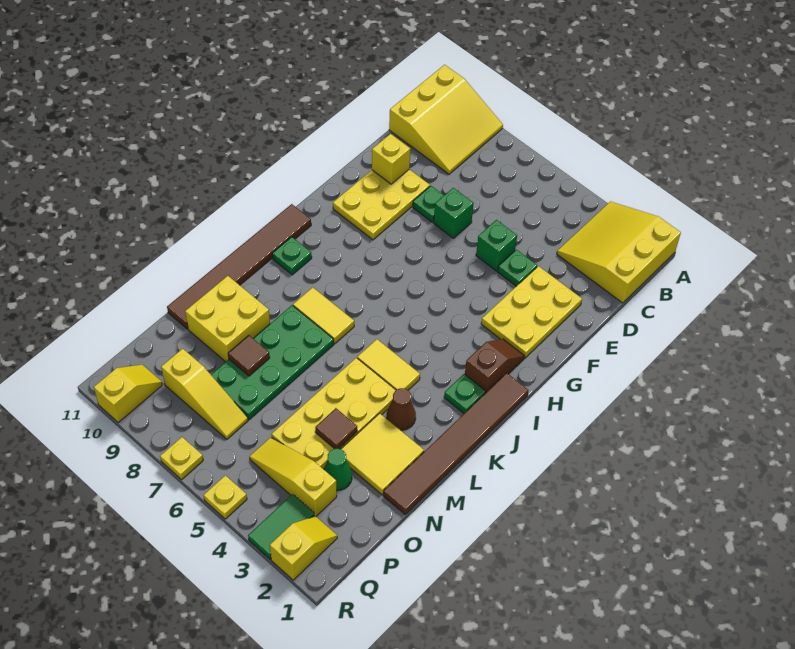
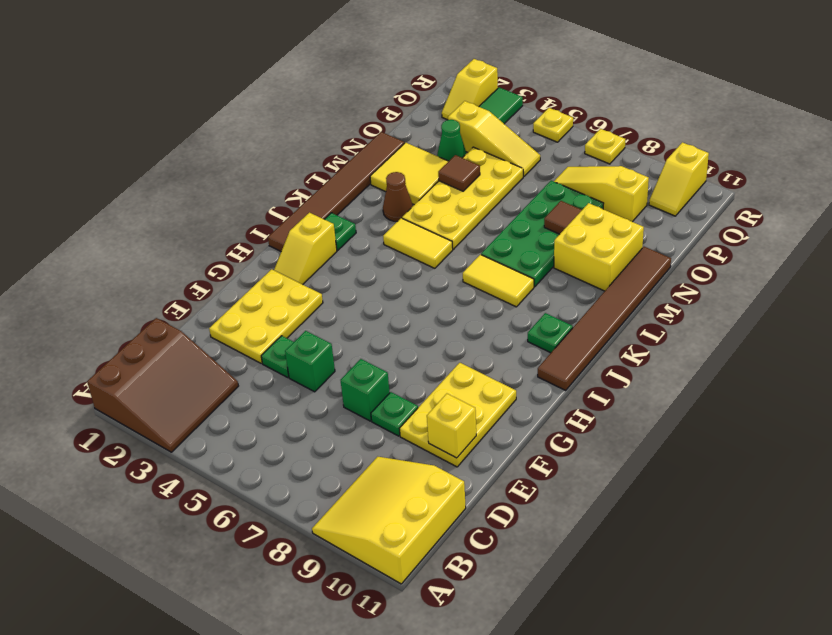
yellow slope A1:C3 level 1 top 1 -> brown slope A1:C3 level 1 top 1
brown slope H2:I2 level 1 top I -> yellow slope H2:I2 level 1 top I

